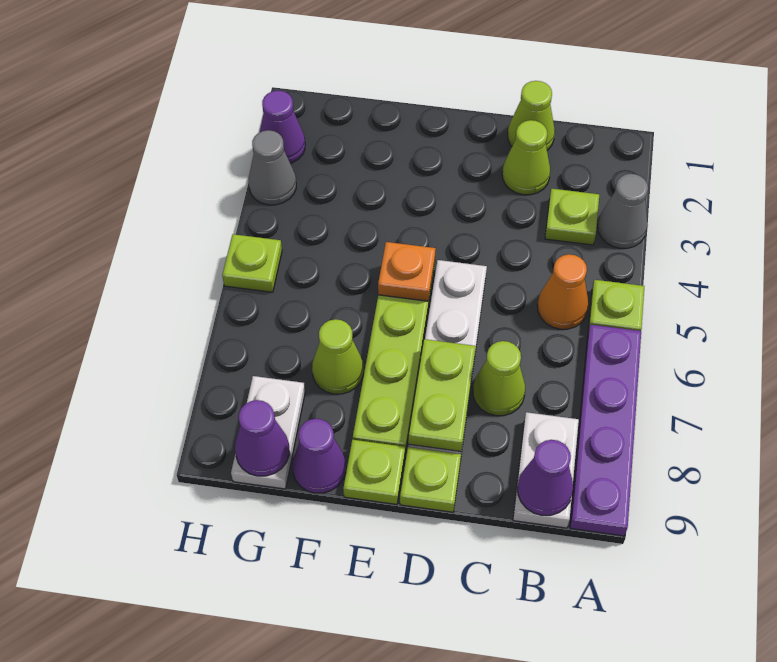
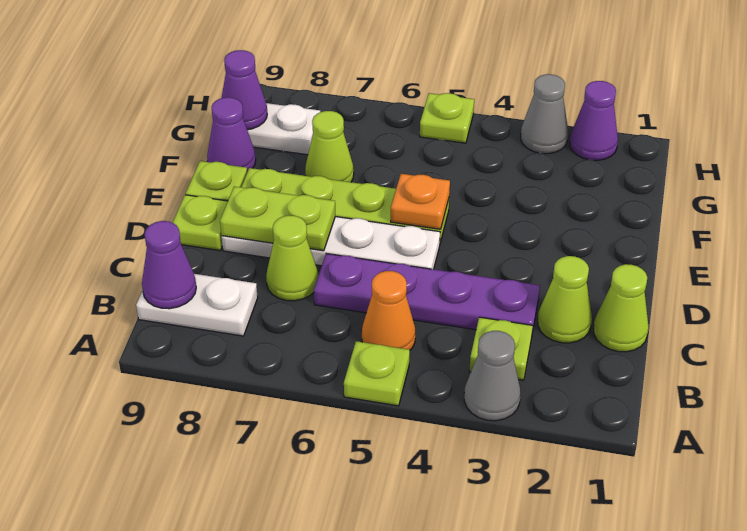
purple plate A6:A9 level 1 -> purple plate C3:C6 level 1

